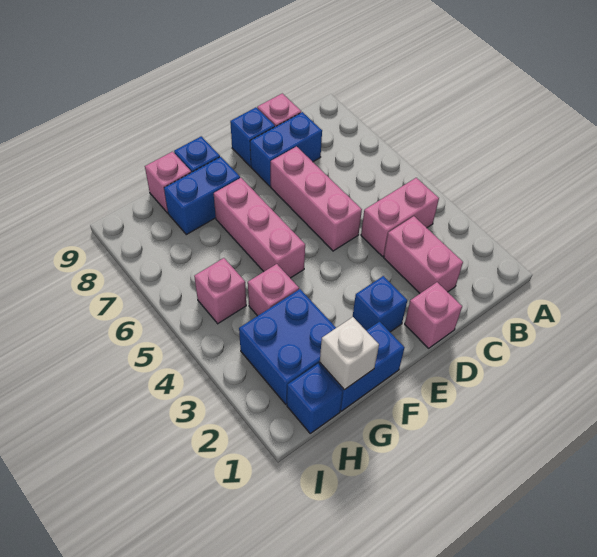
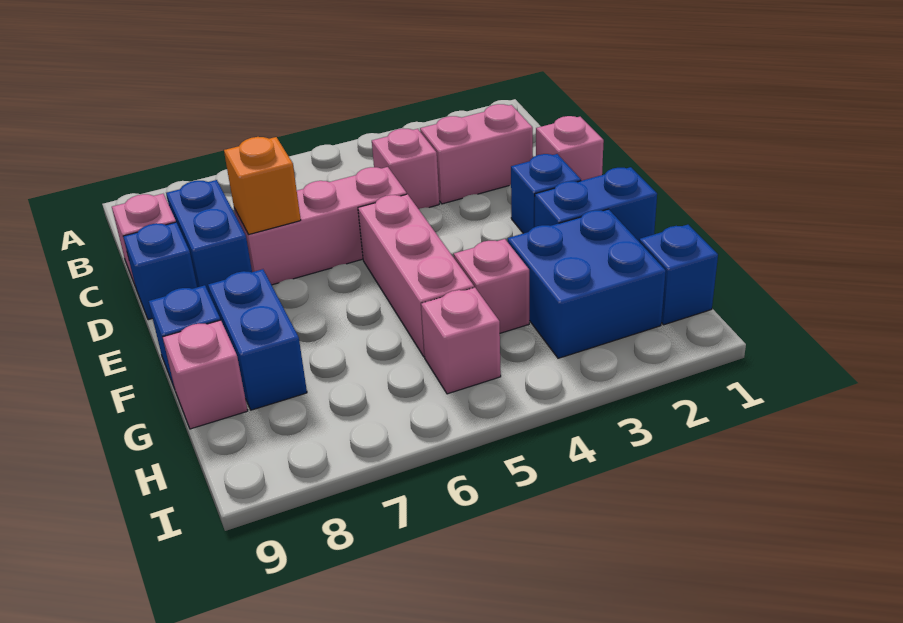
pink brick B4:C4 level 1 -> pink brick C4 level 1
none -> orange brick D7 level 2
blue brick F1:G1 level 1 -> blue brick F1:F2 level 1
pink brick F5:F7 level 1 -> pink brick E5:G5 level 1
white brick G1 level 2 -> none

